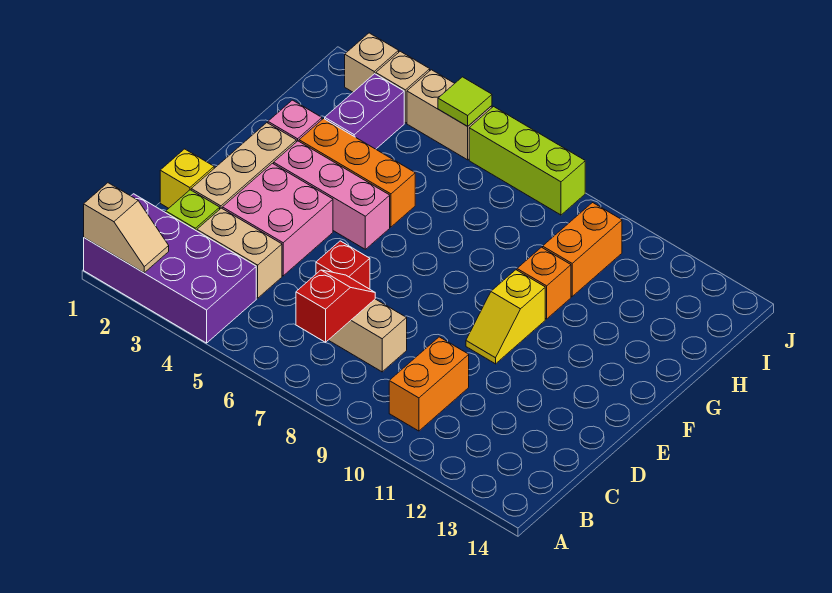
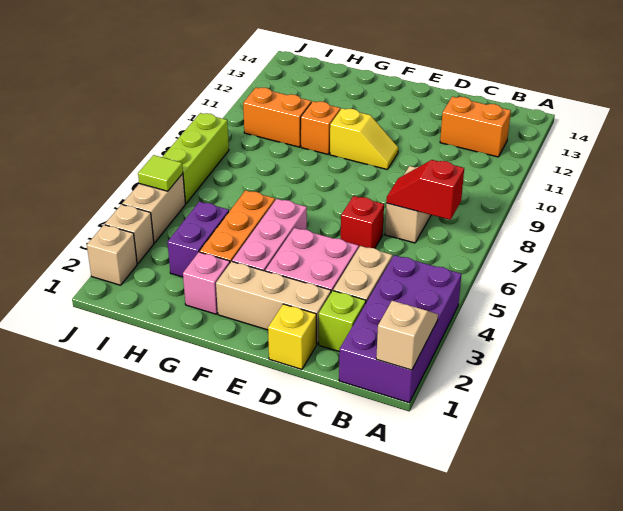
orange brick B10:C10 level 1 -> orange brick B12:C12 level 1
purple brick H3:I3 level 1 -> purple brick H3:H4 level 1

